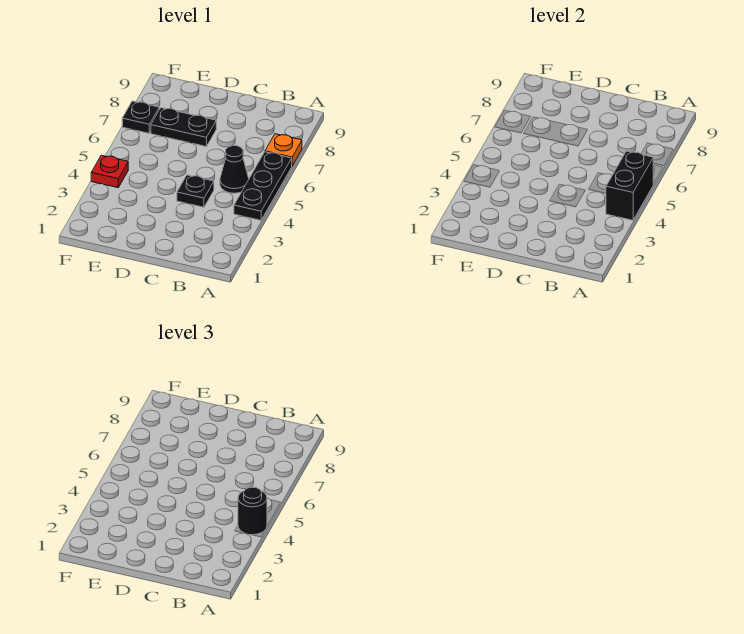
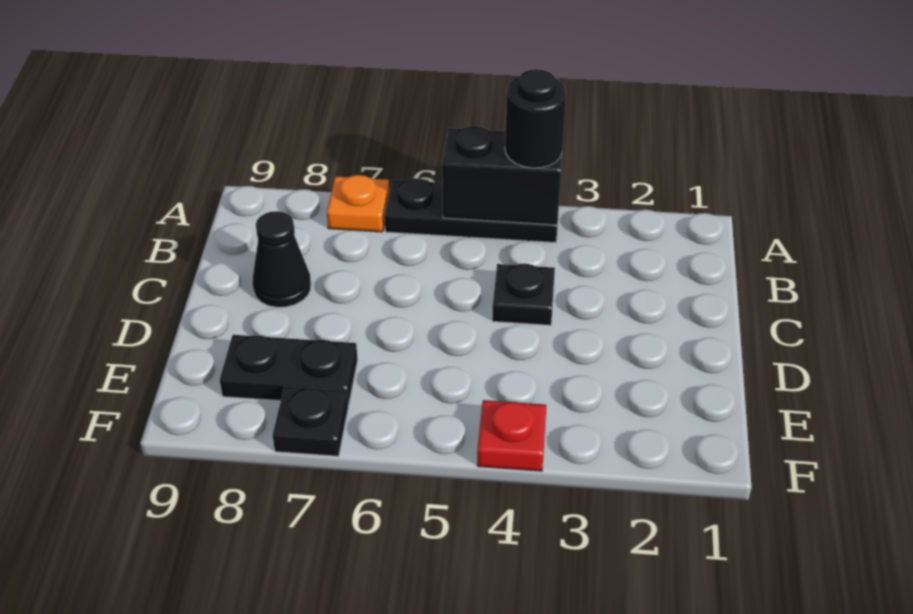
black cone B5 level 1 -> black cone C8 level 1
black plate D7:E7 level 1 -> black plate E7:E8 level 1

